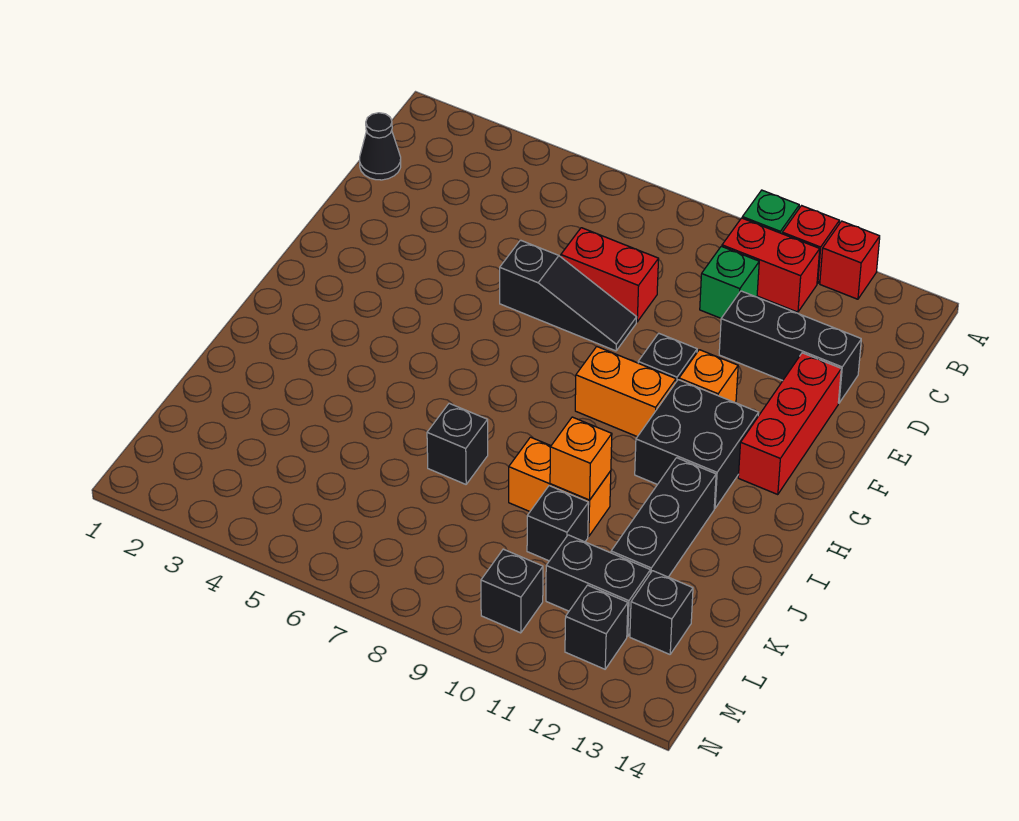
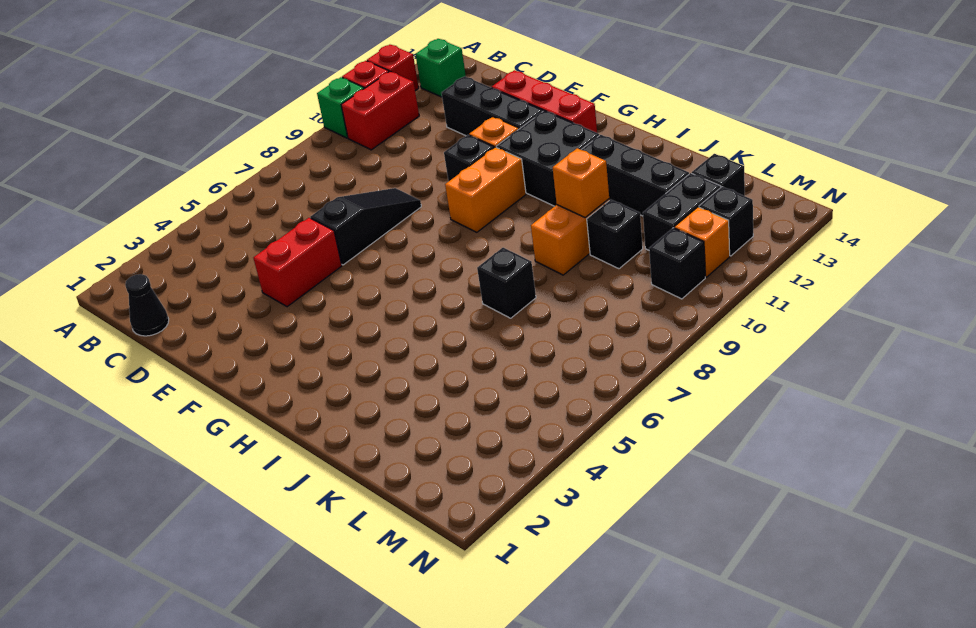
green brick C10 level 1 -> green brick B13 level 1
red brick D7:D8 level 1 -> red brick E4:E5 level 1
black brick D11:D13 level 1 -> black brick D12:F12 level 1
none -> orange brick M11 level 1

